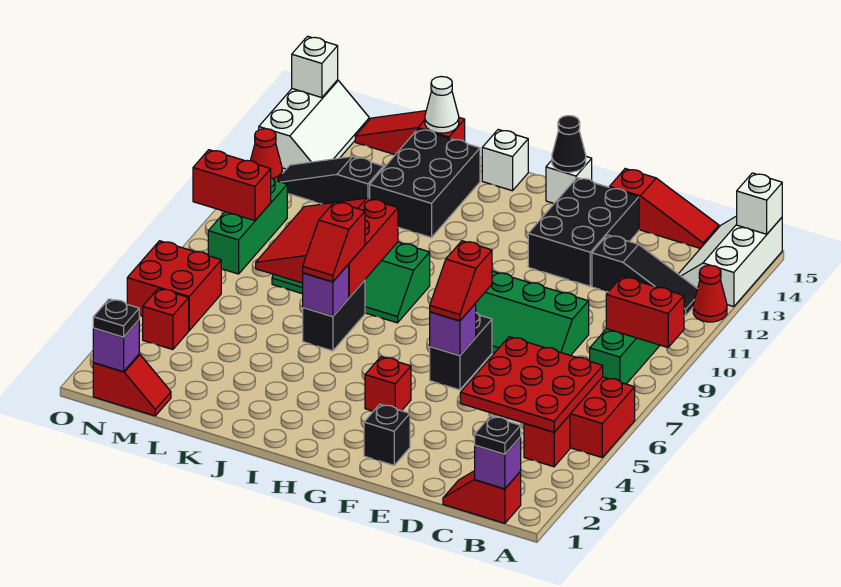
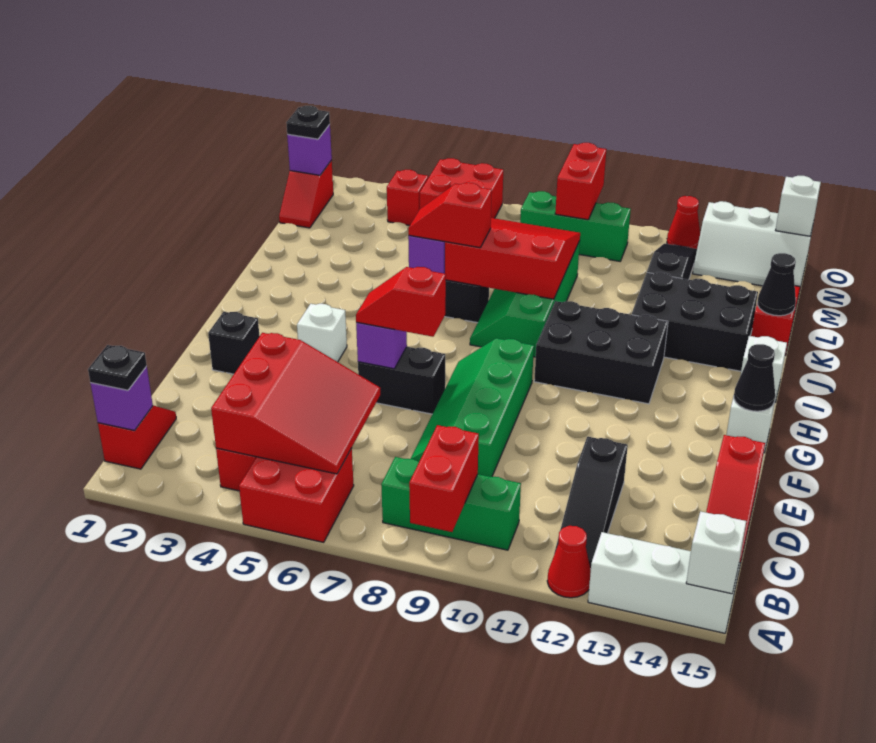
red plate B4:D6 level 2 -> red slope B4:D6 level 2 top 4
black brick E12:F14 level 1 -> black brick H10:I12 level 1
red brick G4 level 1 -> white brick G4 level 1
white cone K15 level 2 -> black cone K15 level 2

